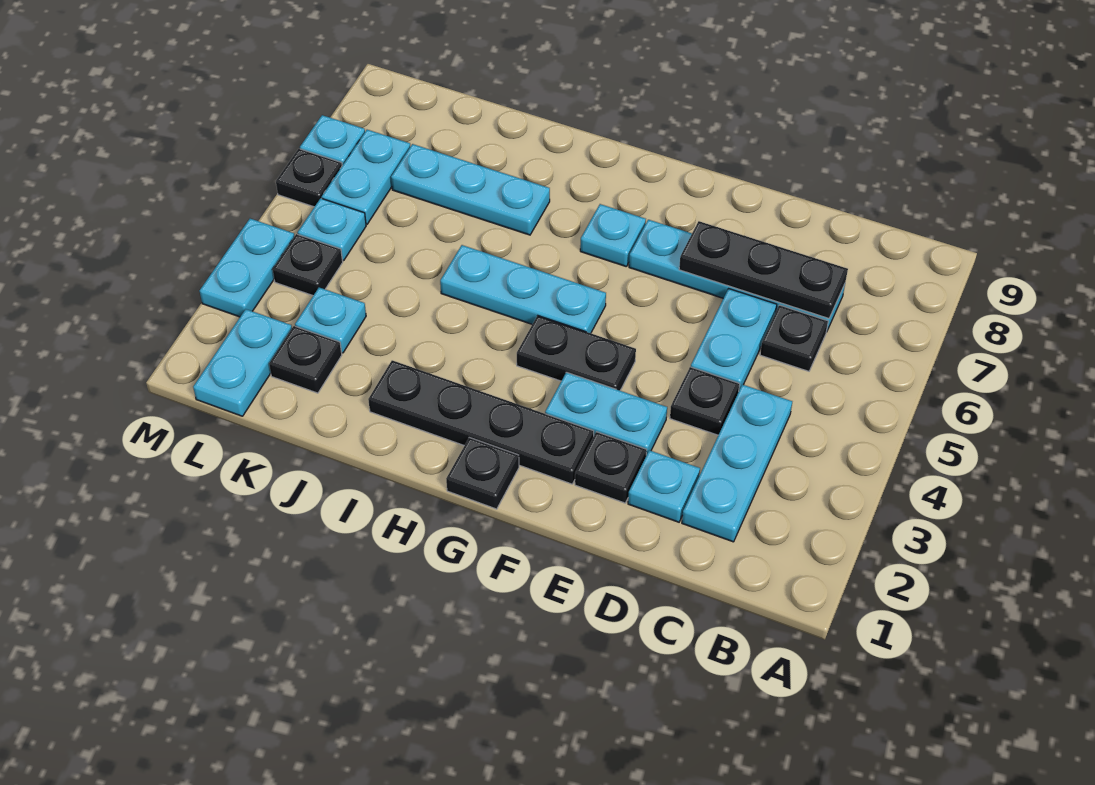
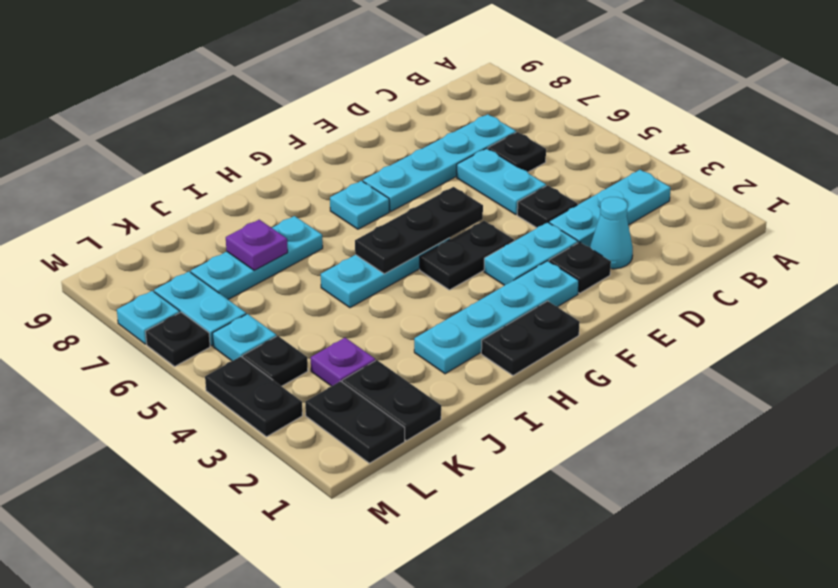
cyan plate C2:C4 level 1 -> cyan plate B3:D3 level 1
black plate C7:E7 level 2 -> black plate F5:H5 level 2
cyan plate D2 level 1 -> cyan cone D2 level 1
black plate F2:I2 level 1 -> cyan plate F2:I2 level 1
black plate G1 level 1 -> black plate G1:H1 level 1
none -> purple plate J7 level 2
black plate K2 level 1 -> black plate K1:K2 level 1
cyan plate K3 level 1 -> purple plate K3 level 1
cyan plate L1:L2 level 1 -> black plate L1:L2 level 1
cyan plate M3:M4 level 1 -> black plate M3:M4 level 1

